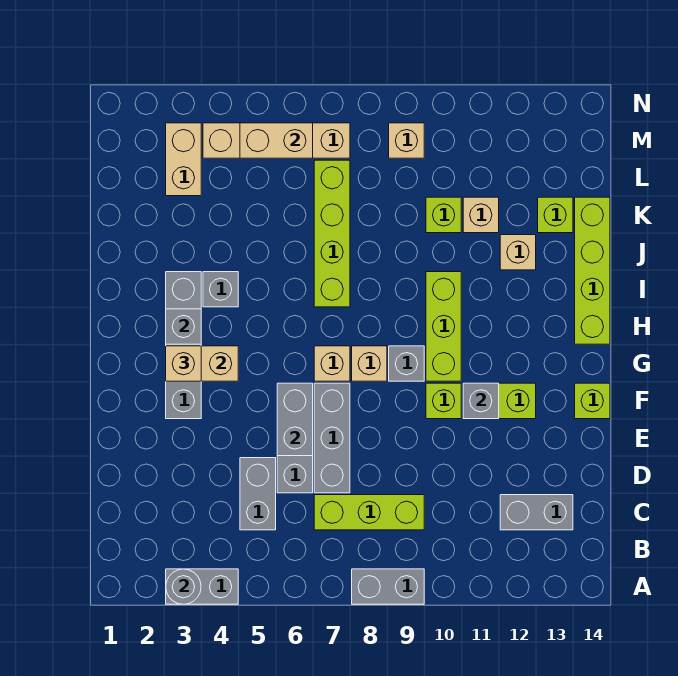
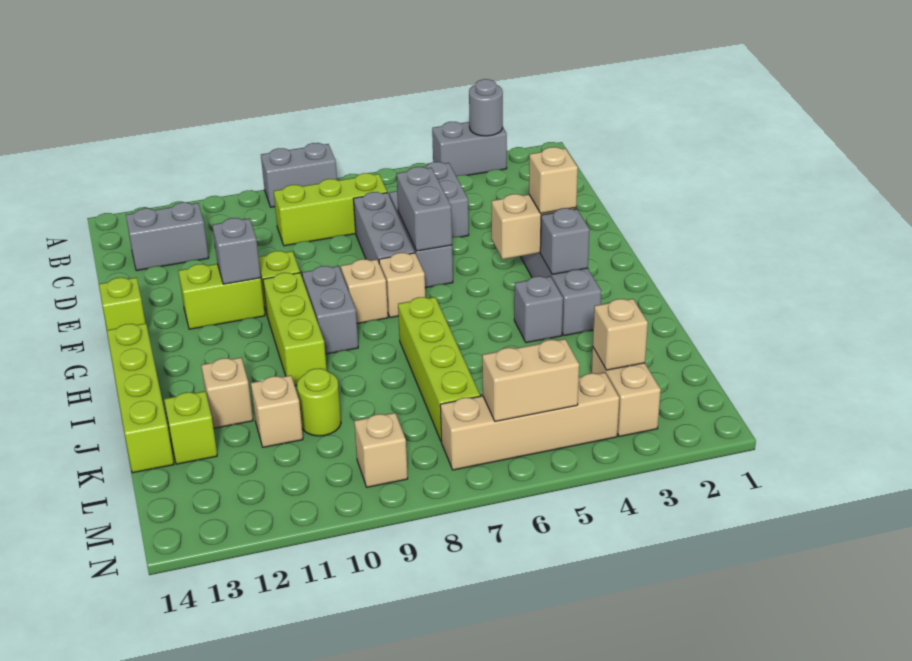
grey brick G9 level 1 -> grey brick G9:H9 level 1
lime brick K10 level 1 -> lime round brick K10 level 1
none -> tan brick L3 level 2

